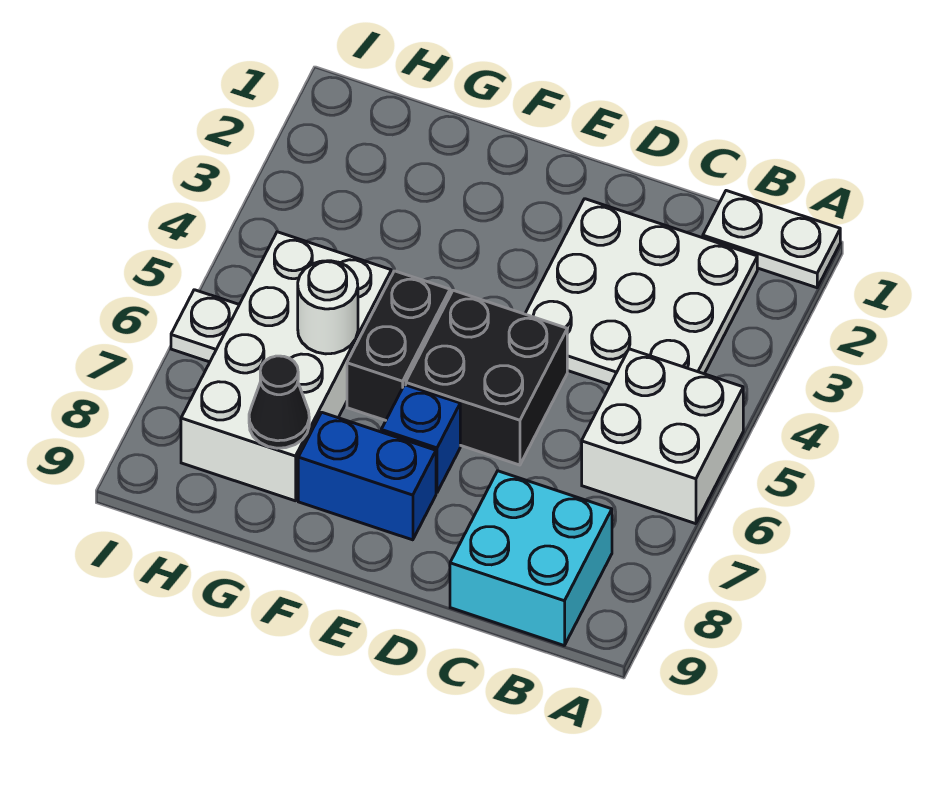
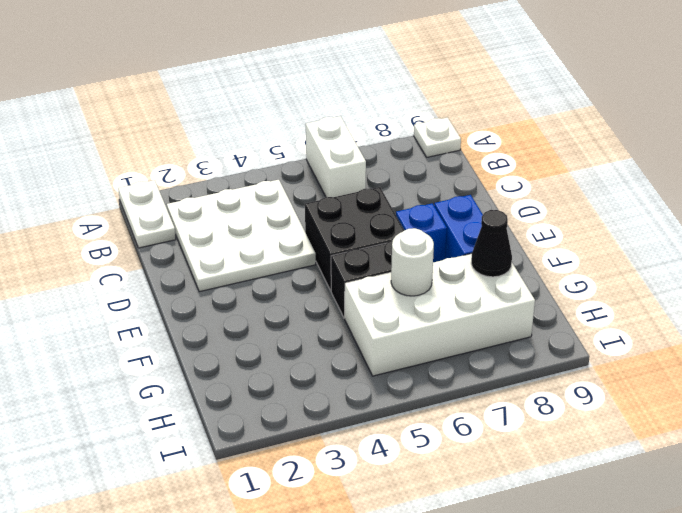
white brick A5:B6 level 1 -> white brick A6:B6 level 1
cyan brick B8:C9 level 1 -> none
white plate I6 level 1 -> white plate A9 level 1

